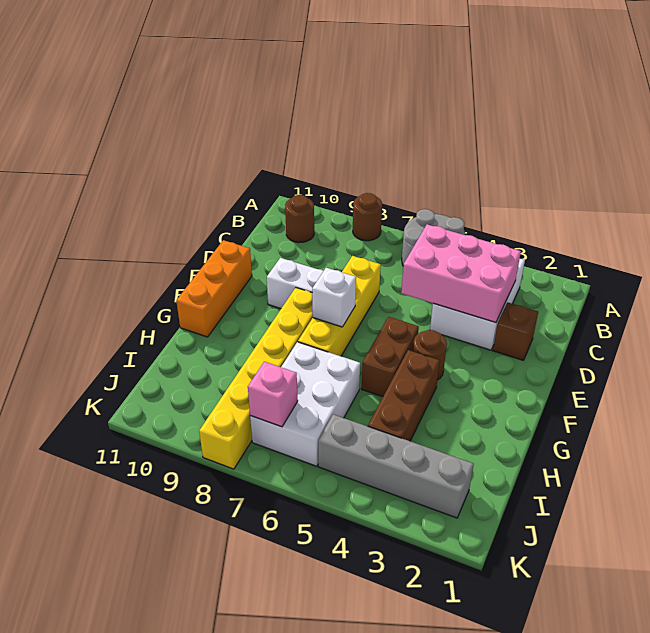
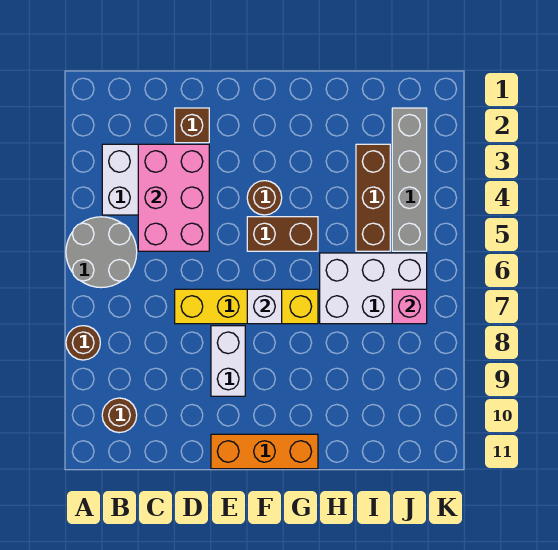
yellow brick F8:K8 level 1 -> none
brown brick G4:I4 level 1 -> brown brick I3:I5 level 1

